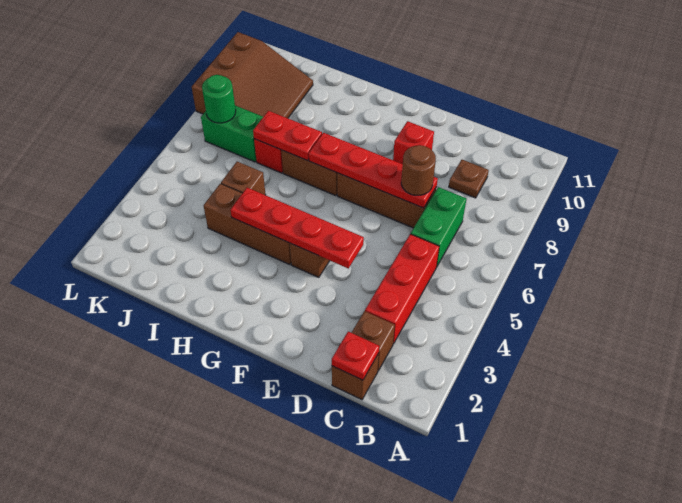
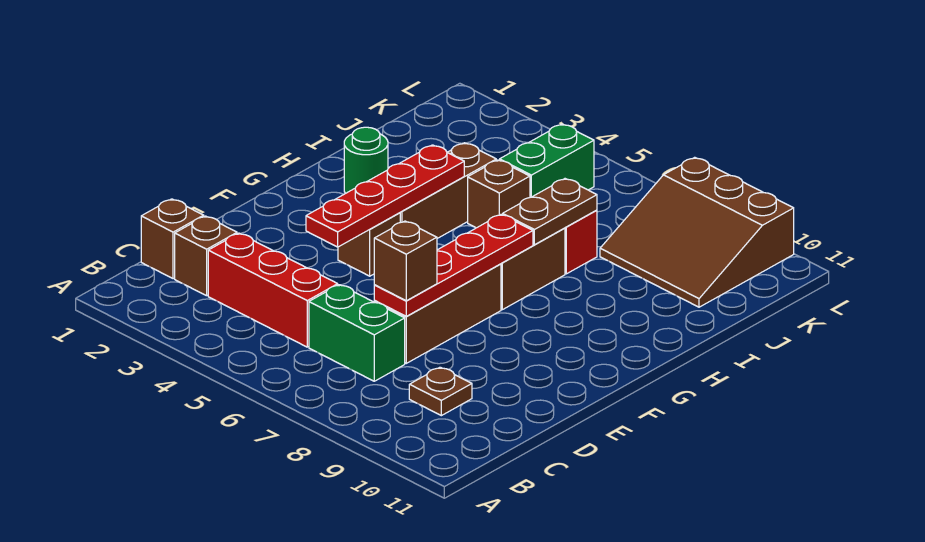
red plate C1 level 2 -> none
brown round brick D7 level 3 -> brown brick D7 level 3
red brick E9 level 1 -> none
red plate H7:I7 level 2 -> brown plate H7:I7 level 2
green brick J7:K7 level 1 -> green brick J5:K5 level 1
green round brick K7 level 2 -> green round brick H2 level 1

